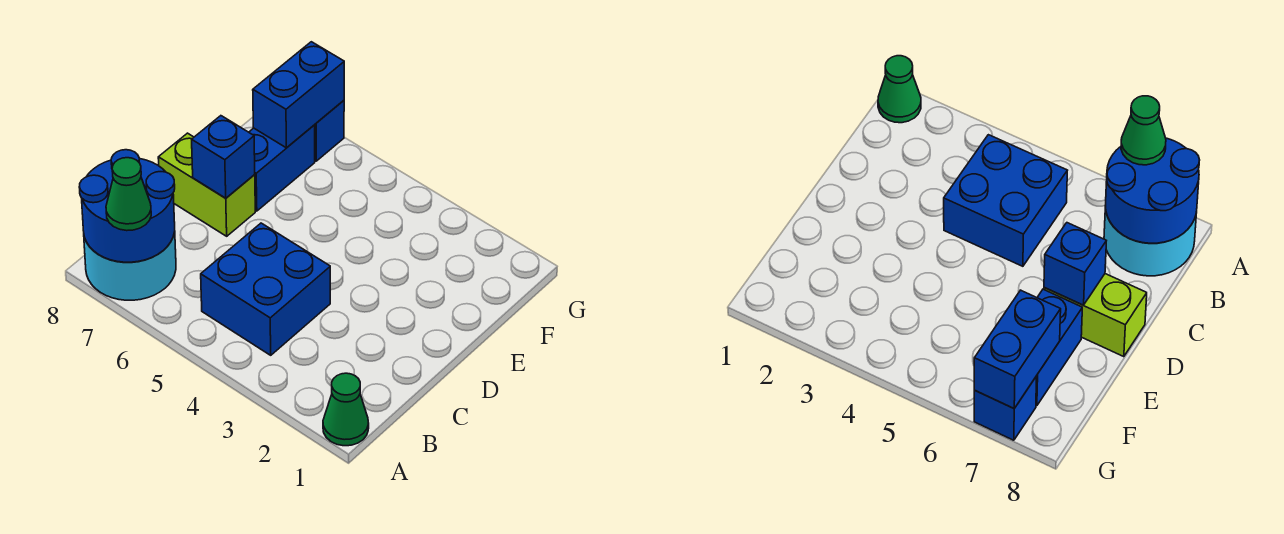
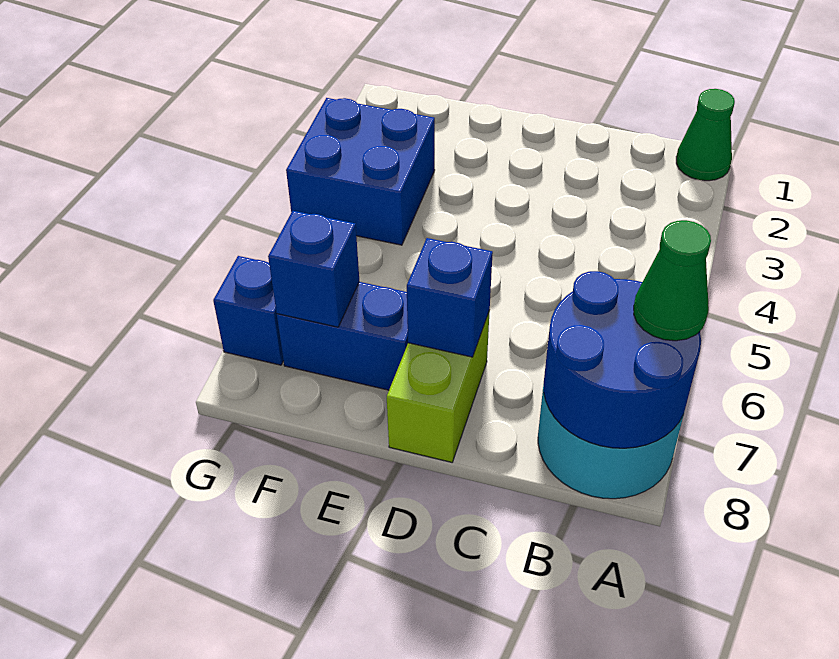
blue brick B4:C5 level 1 -> blue brick F3:G4 level 1
blue brick F7:G7 level 2 -> blue brick F7 level 2

